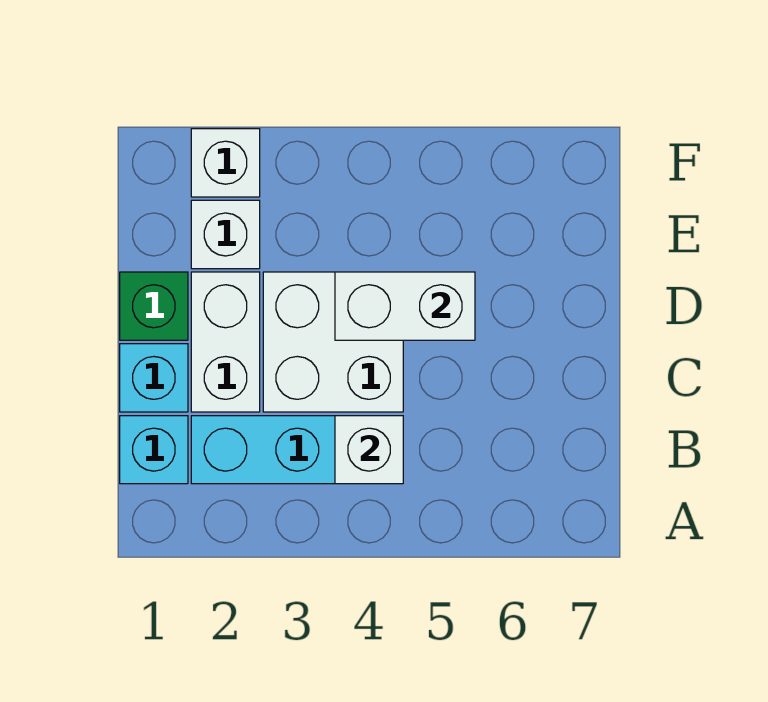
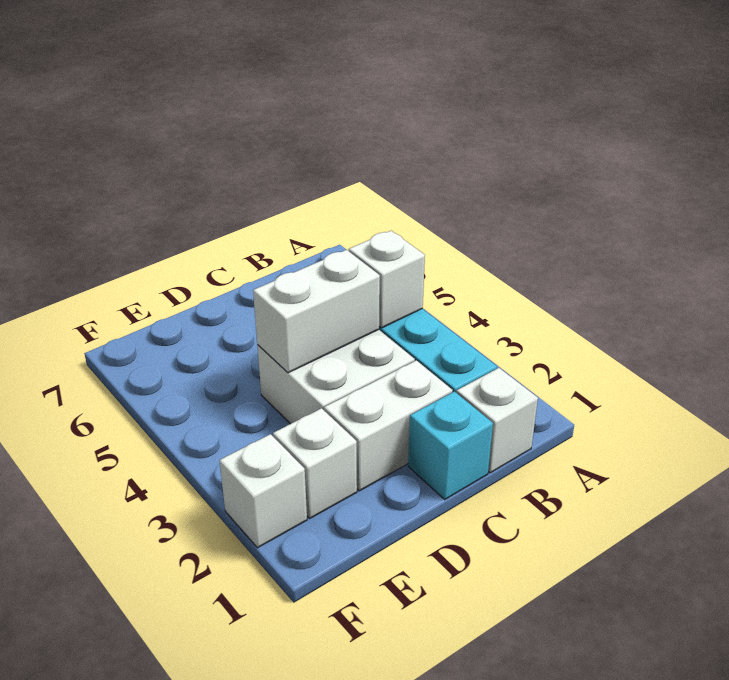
cyan brick B1 level 1 -> white brick B1 level 1
green brick D1 level 1 -> none
white brick D4:D5 level 2 -> white brick C4:D4 level 2

